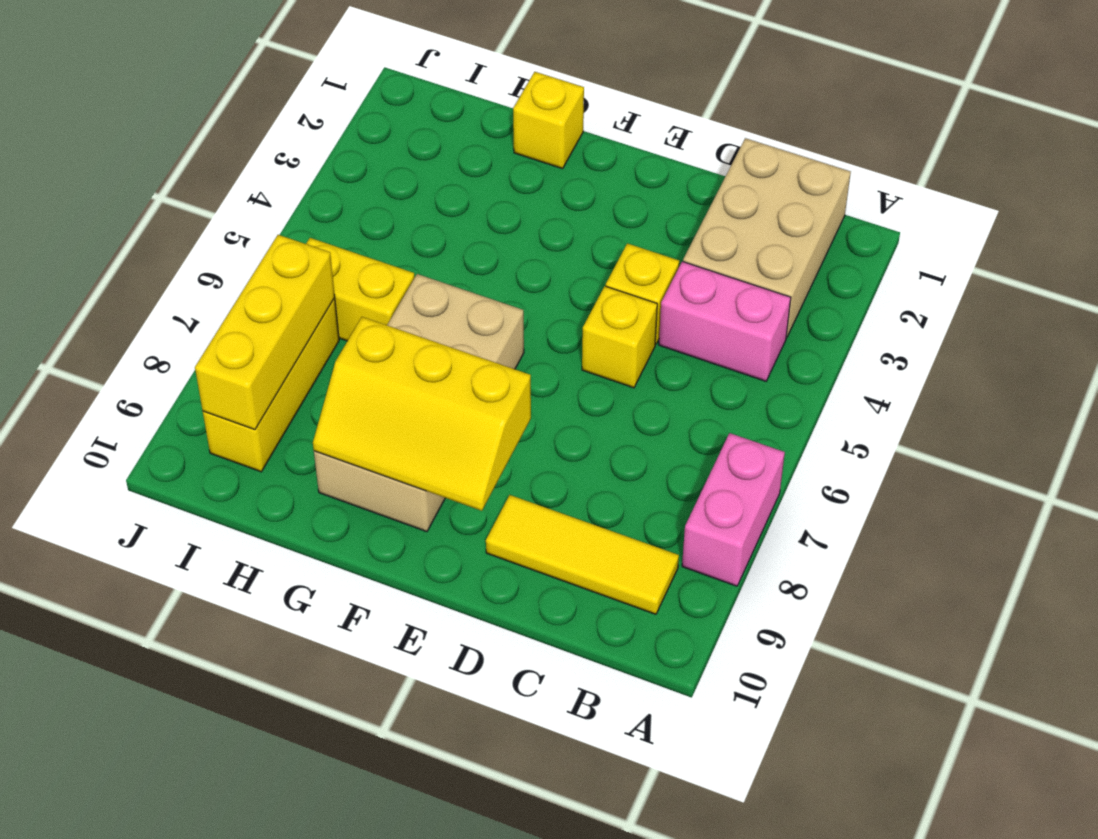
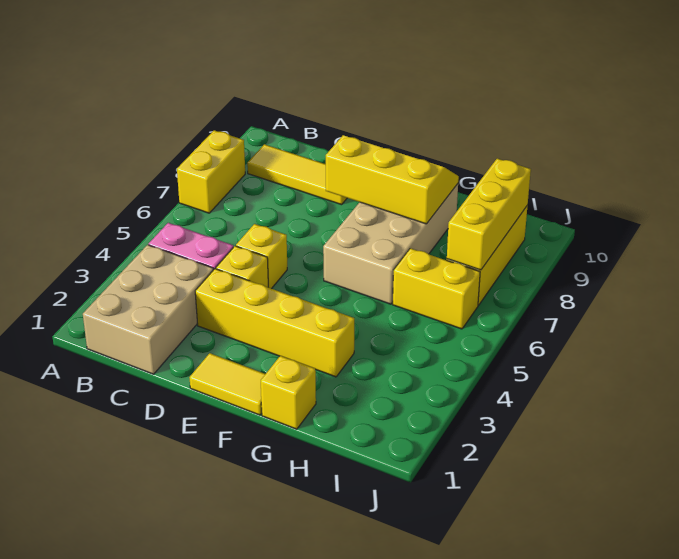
pink brick A7:A8 level 1 -> yellow brick A7:A8 level 1
none -> yellow brick D3:G3 level 1
none -> yellow tile E1:F1 level 1

